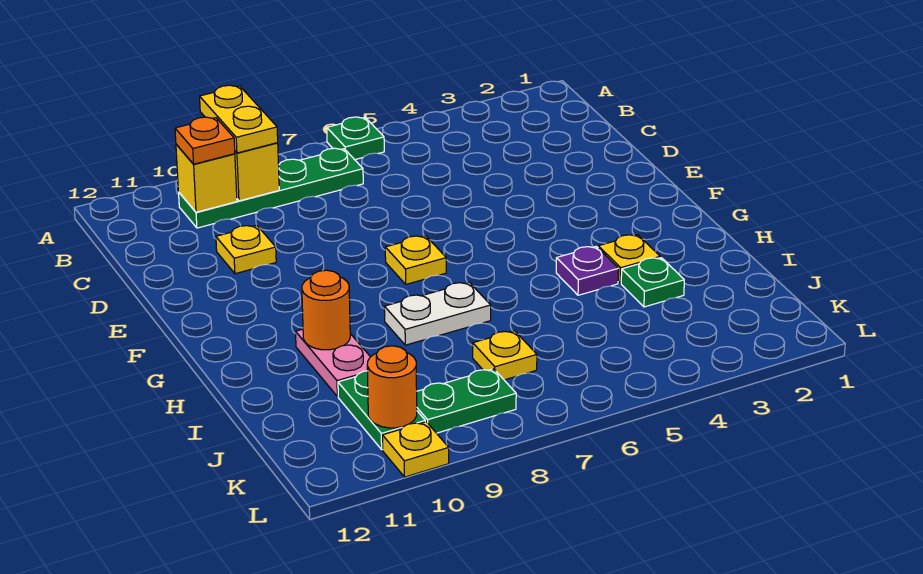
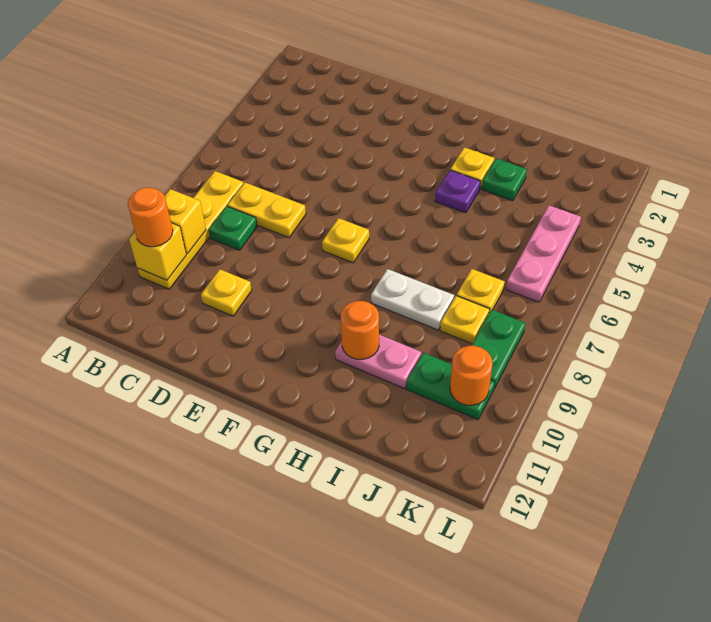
green plate A6 level 1 -> green plate C8 level 1
yellow plate A9:B9 level 3 -> yellow plate C7:D7 level 1
green plate B7:B10 level 1 -> yellow plate B7:B10 level 1
orange plate B10 level 3 -> orange round brick B10 level 3
white plate H7:H8 level 1 -> white plate H8:I8 level 1
none -> pink plate K4:K6 level 1
yellow plate L10 level 1 -> yellow plate J8 level 1

